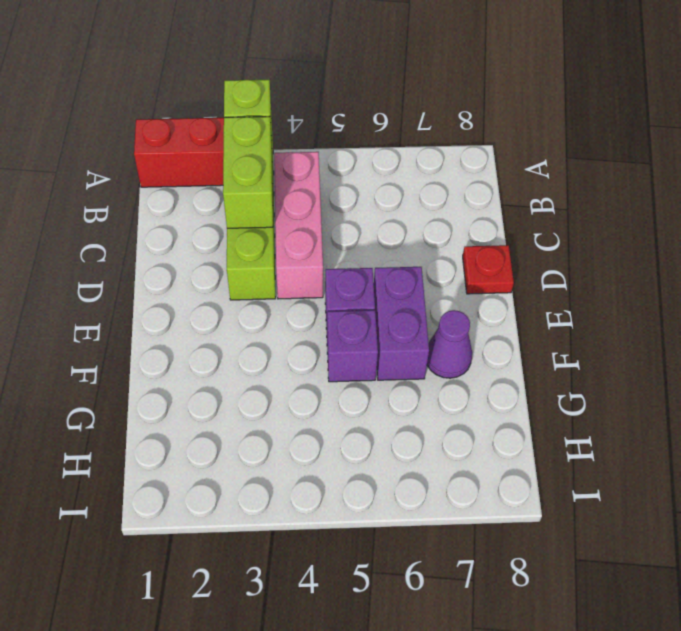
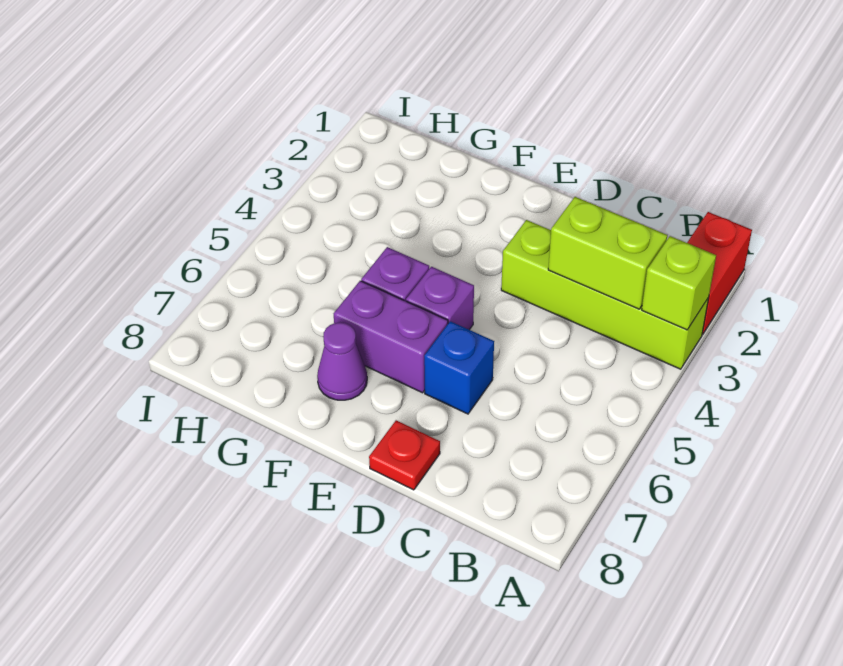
pink brick B4:D4 level 1 -> none
none -> blue brick D6 level 1

